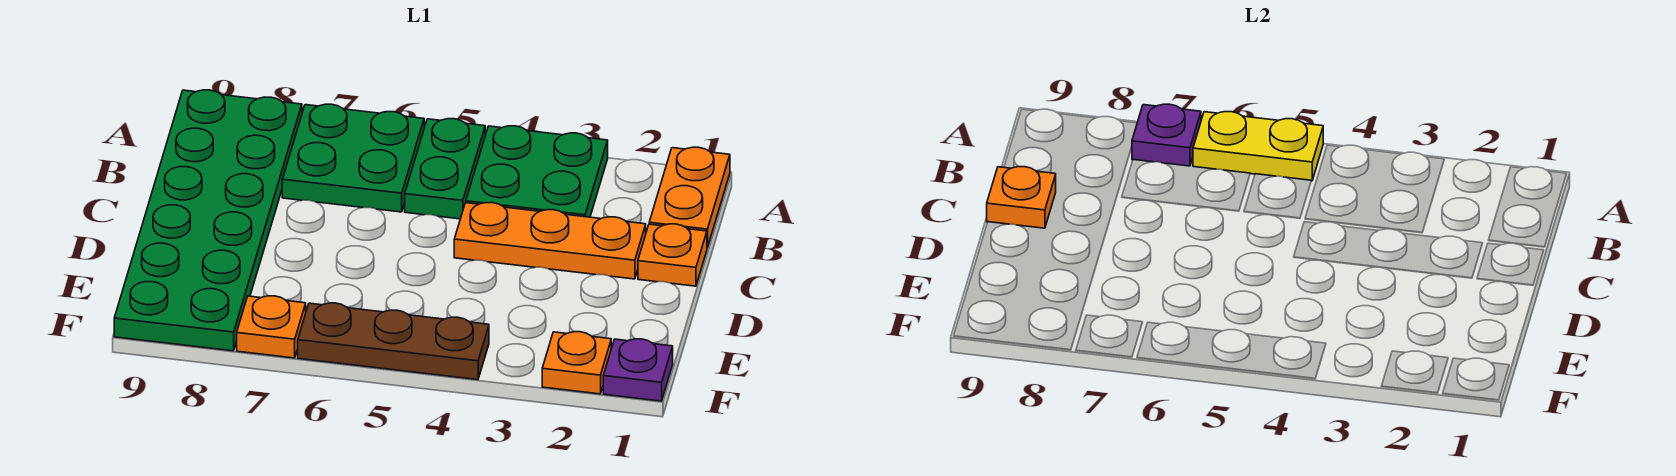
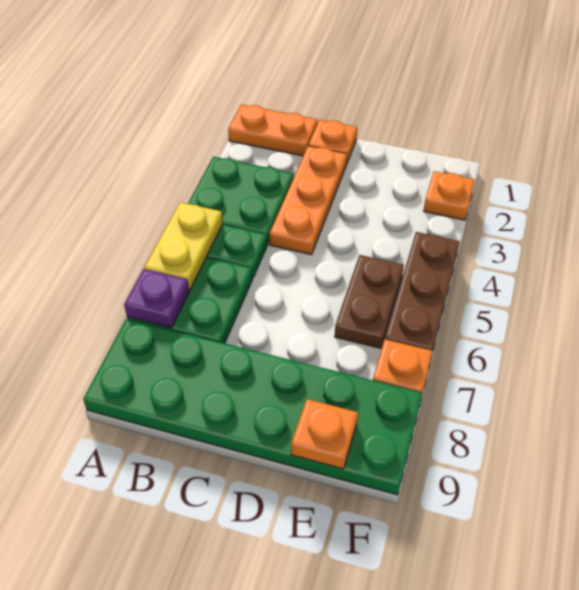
orange plate C9 level 2 -> orange plate E9 level 2
none -> brown plate E5:E6 level 1
purple plate F1 level 1 -> none

